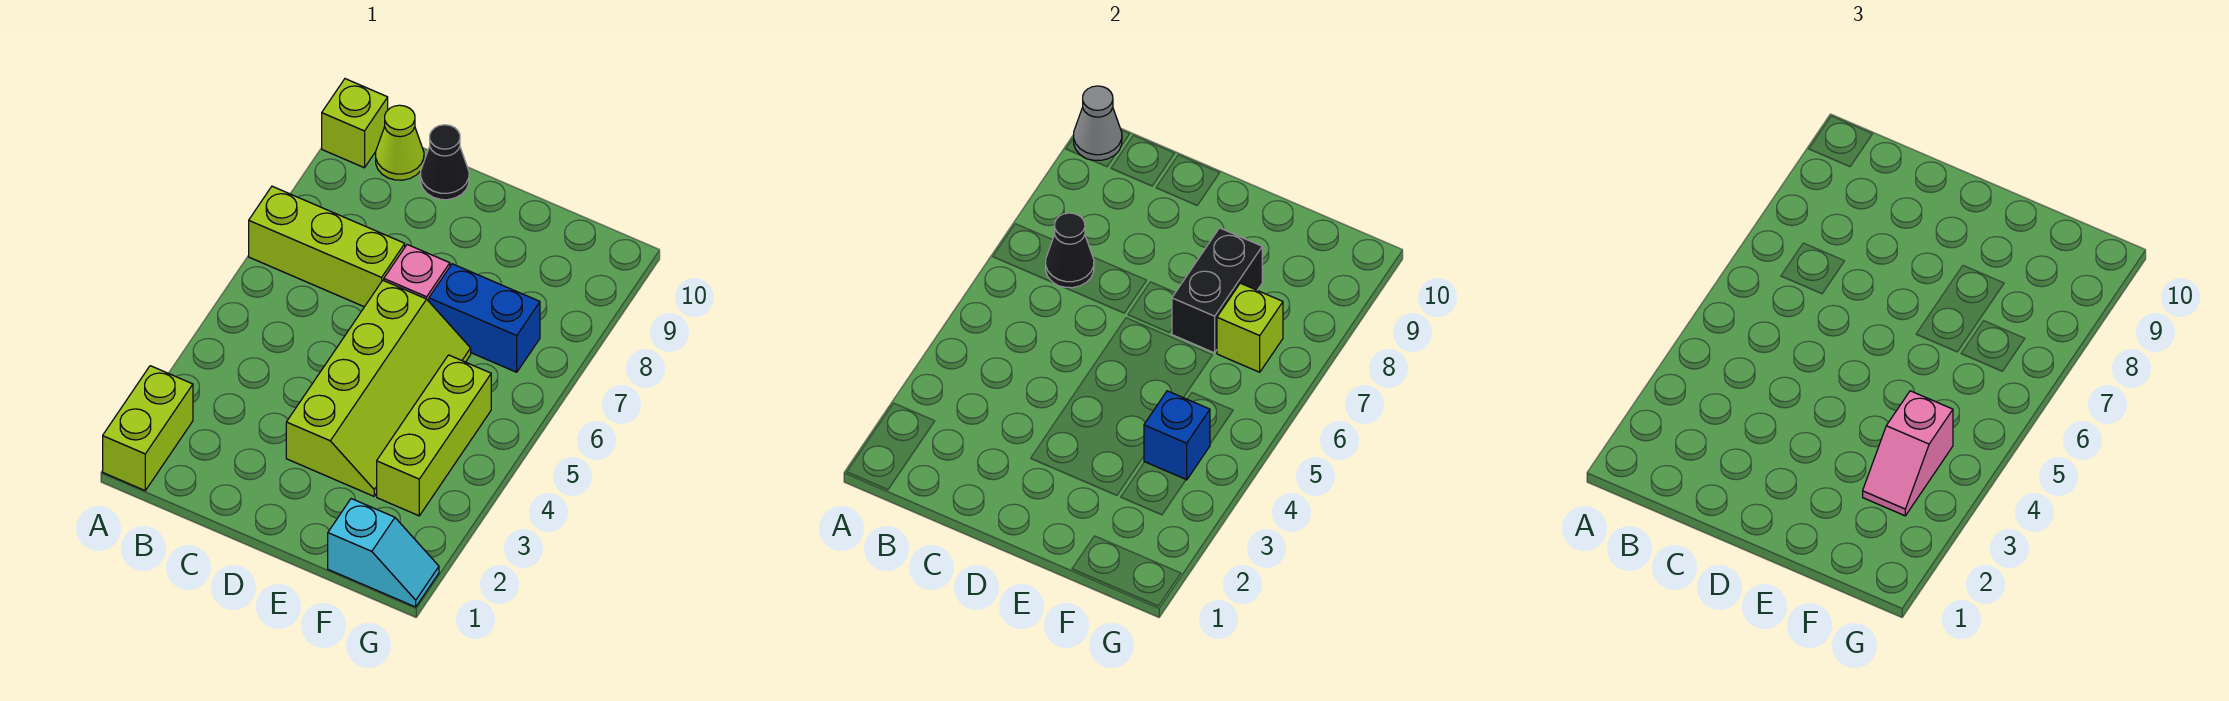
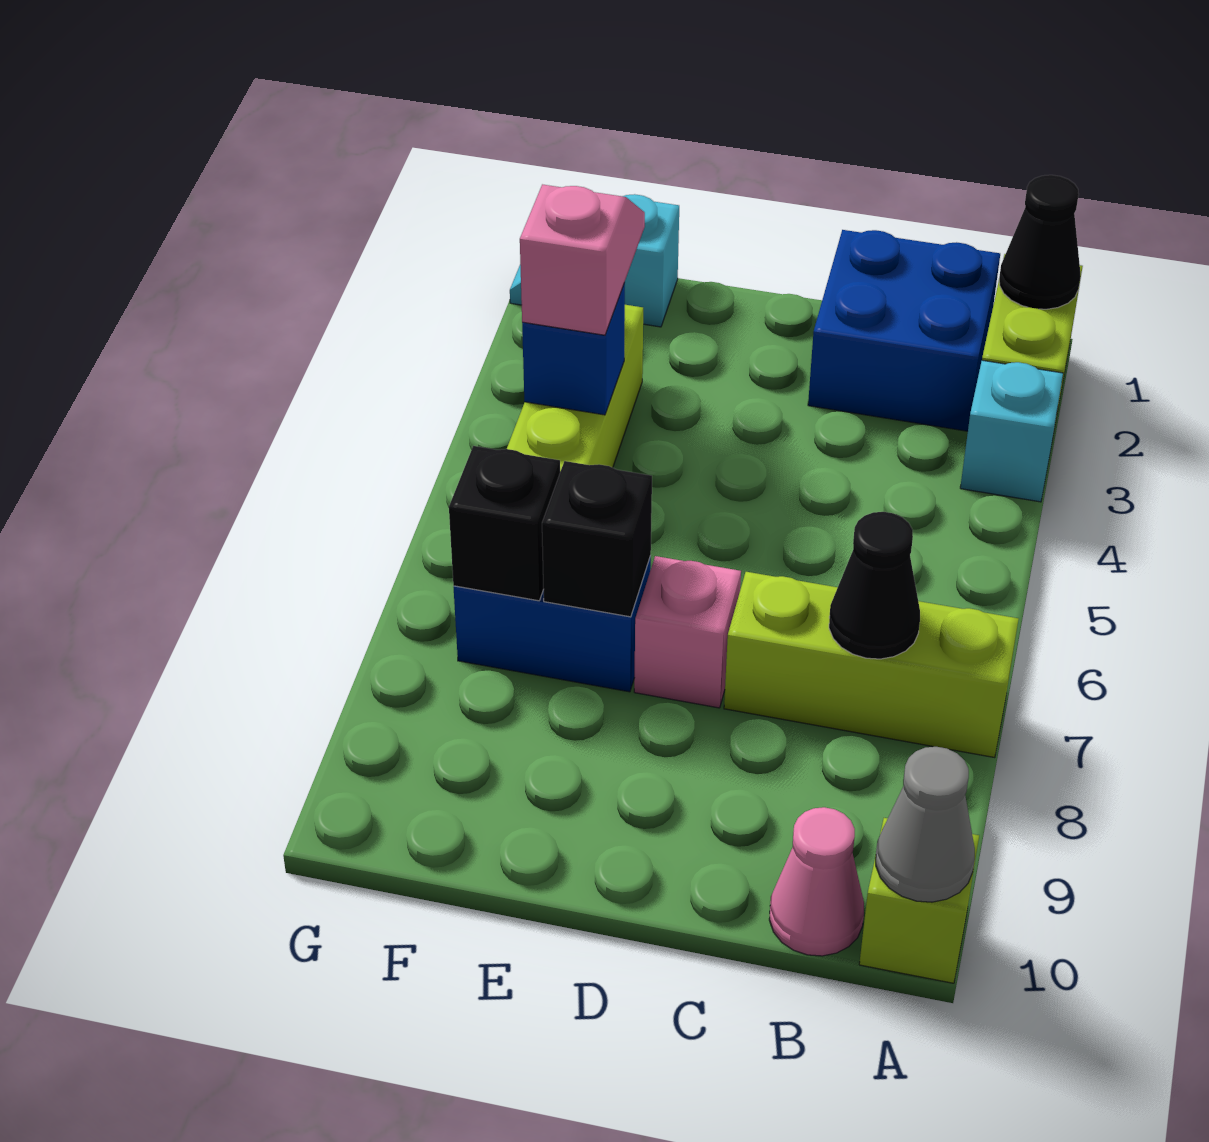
none -> cyan brick A3 level 1
none -> blue brick B1:C2 level 1
lime cone B10 level 1 -> pink cone B10 level 1
black cone C10 level 1 -> black cone A1 level 2
lime slope D3:E6 level 1 top D -> none
black brick E7:E8 level 2 -> black brick E7 level 2
lime brick F7 level 2 -> black brick F7 level 2

